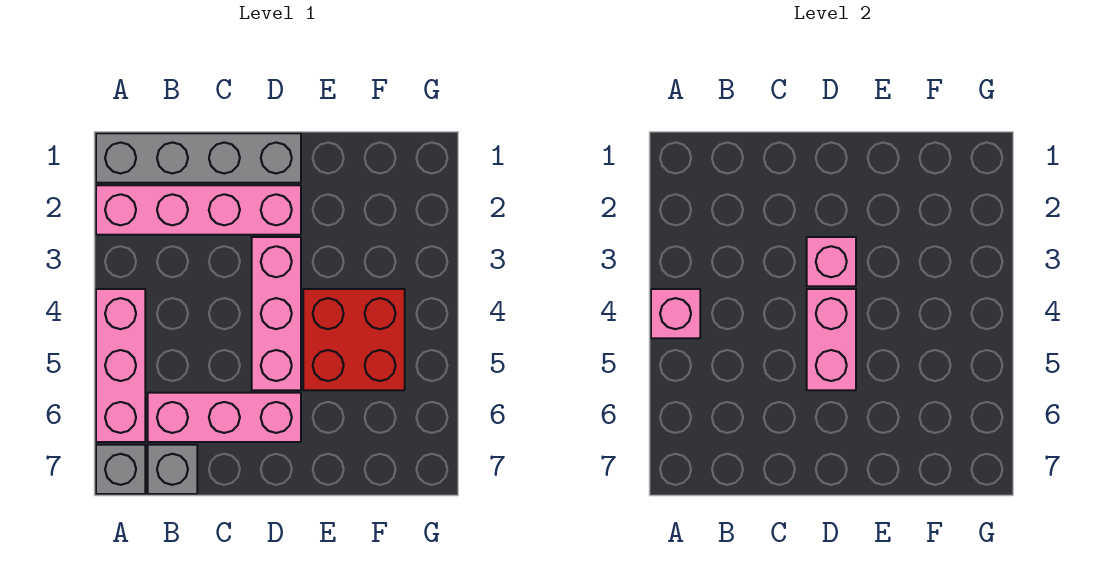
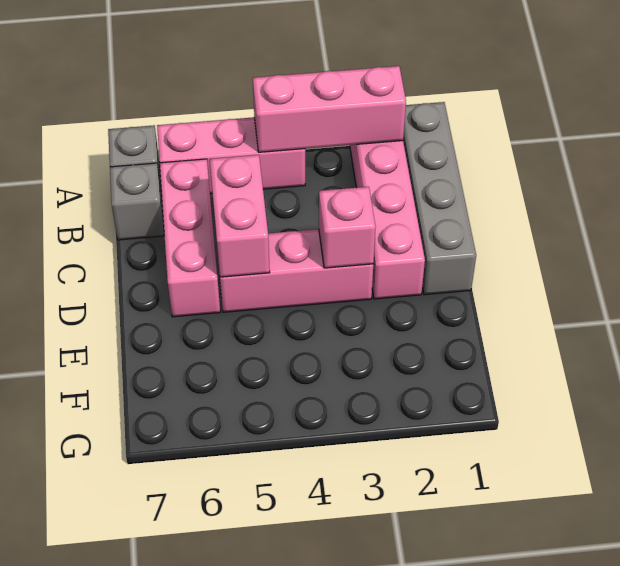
pink brick A4 level 2 -> pink brick A2:A4 level 2
pink brick D4:D5 level 2 -> pink brick C5:D5 level 2
red brick E4:F5 level 1 -> none

